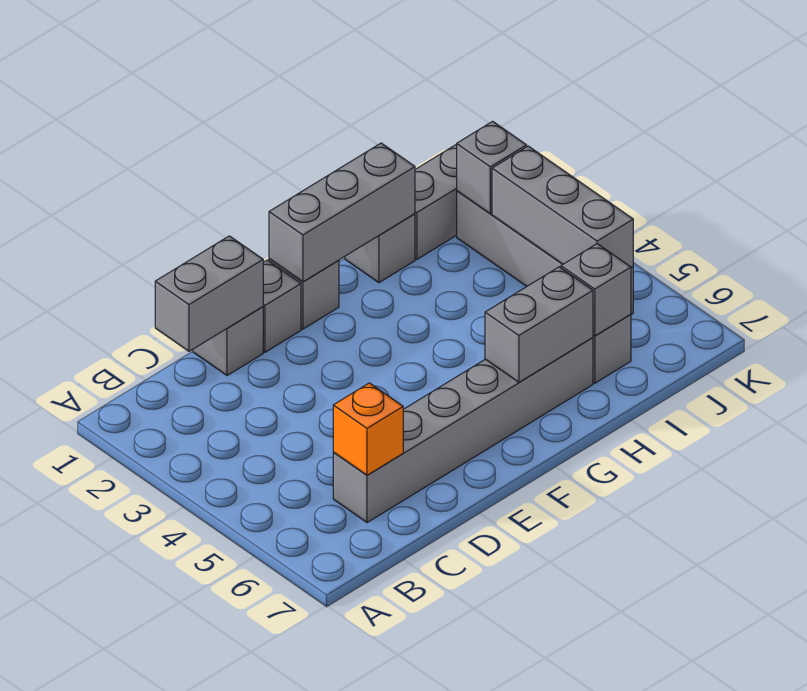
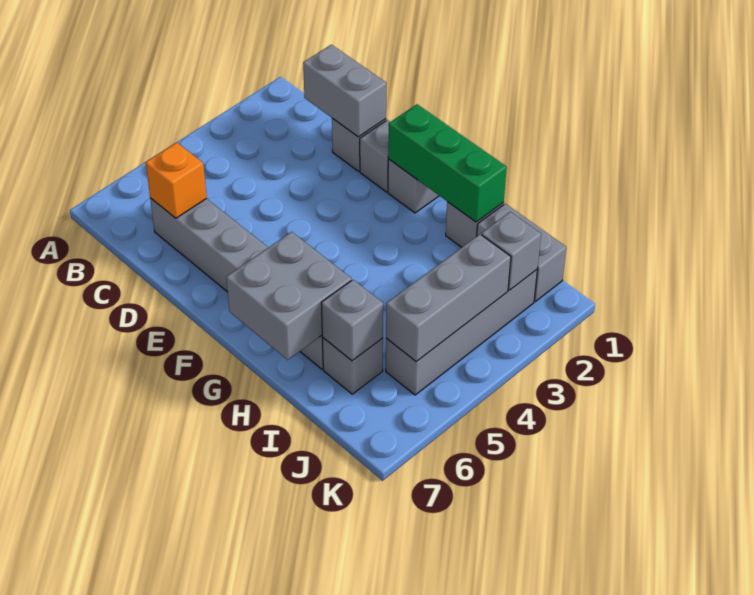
grey brick F1:H1 level 2 -> green brick F1:H1 level 2
grey brick G6:H6 level 2 -> grey brick G6:H7 level 2

